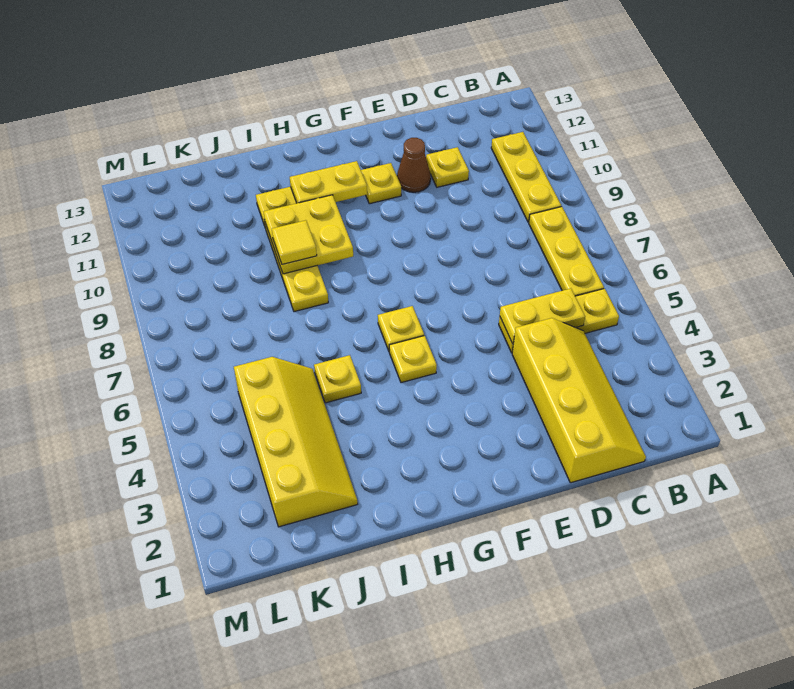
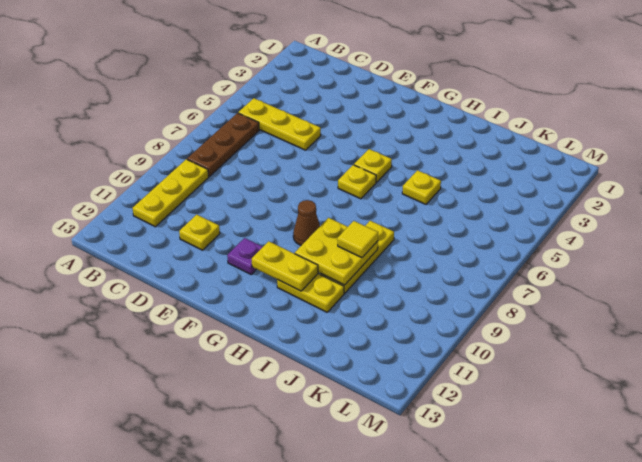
yellow plate B6:B8 level 1 -> brown plate B6:B8 level 1
yellow slope C1:D4 level 1 top D -> none
yellow plate C5:D5 level 2 -> none
brown cone E11 level 1 -> brown cone G9 level 1
yellow plate F11 level 1 -> purple plate F11 level 1
yellow slope J2:K5 level 1 top K -> none

